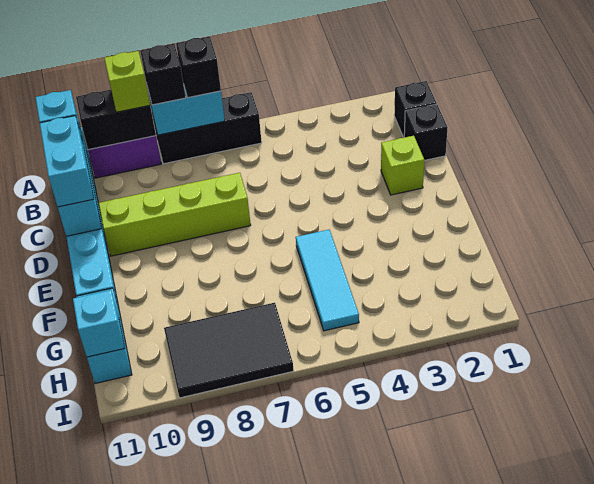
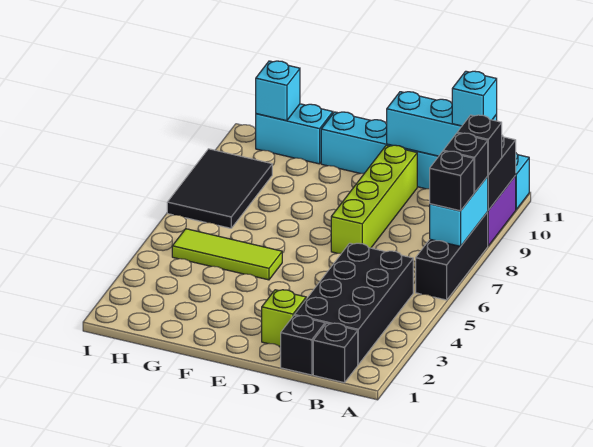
lime brick A9 level 3 -> black brick A9 level 3
none -> black brick B2:C5 level 1
cyan brick C11:D11 level 3 -> none
cyan tile F5:H5 level 1 -> lime tile F5:H5 level 1

